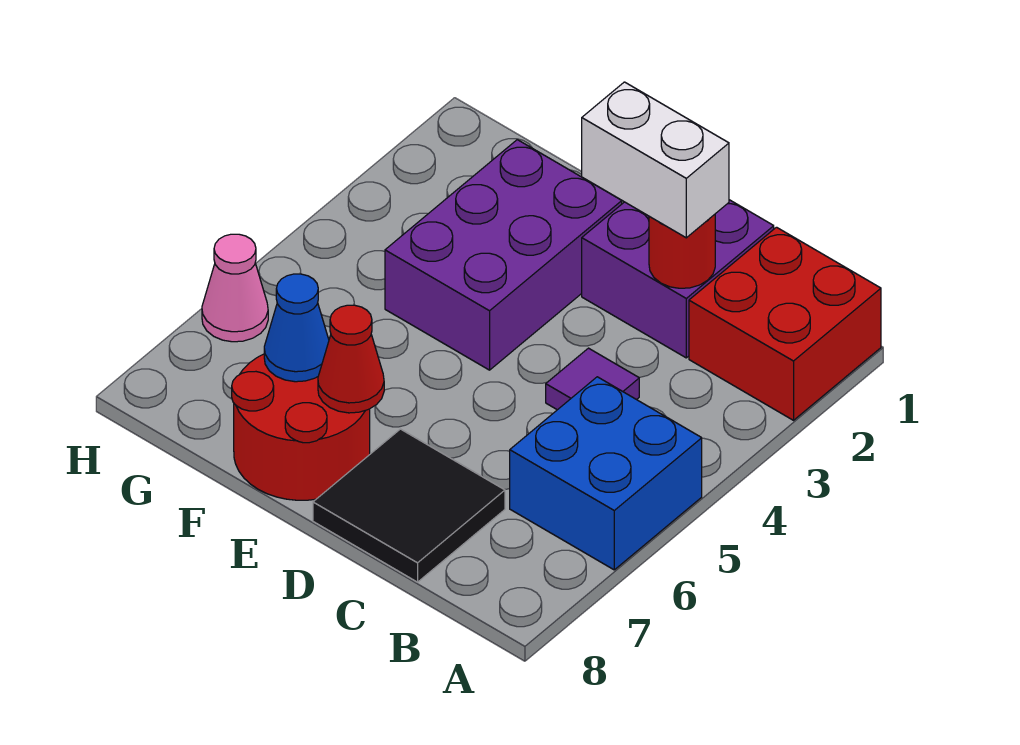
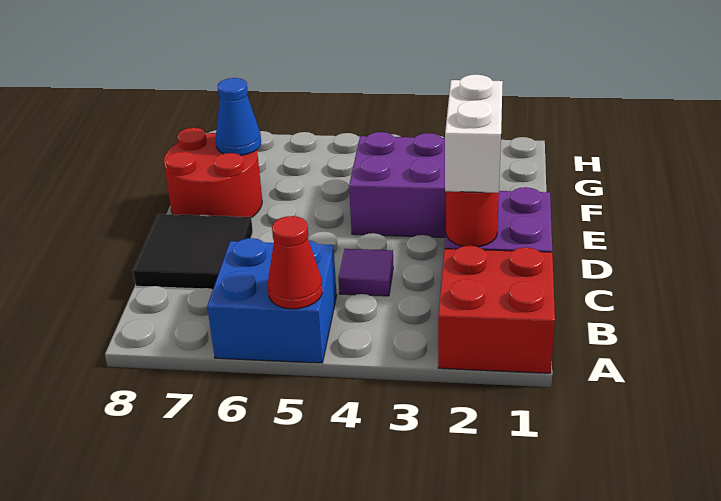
red cone E7 level 2 -> red cone A5 level 2
pink cone H6 level 1 -> none

